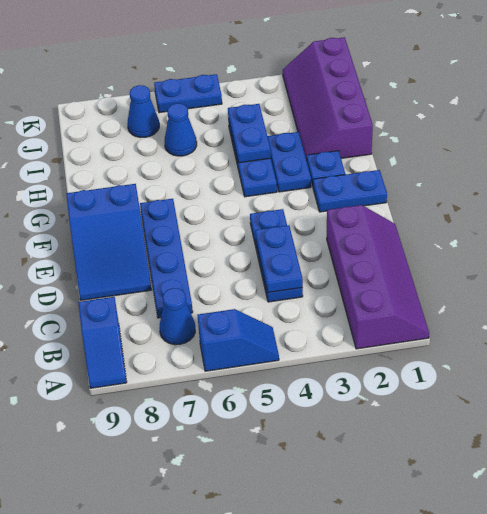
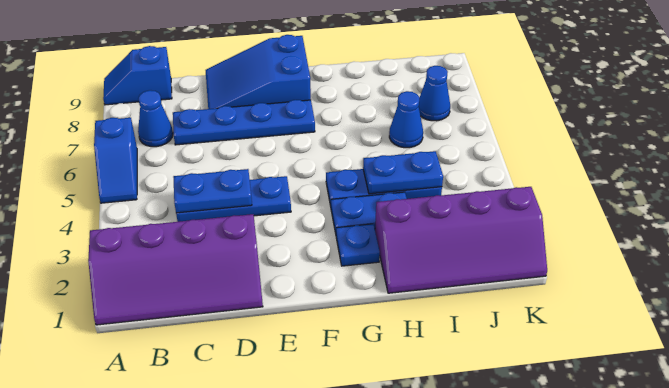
blue plate F1:F2 level 1 -> none
purple slope H1:K2 level 1 top 1 -> purple slope H1:K2 level 1 top 2
blue plate K5:K6 level 1 -> none

